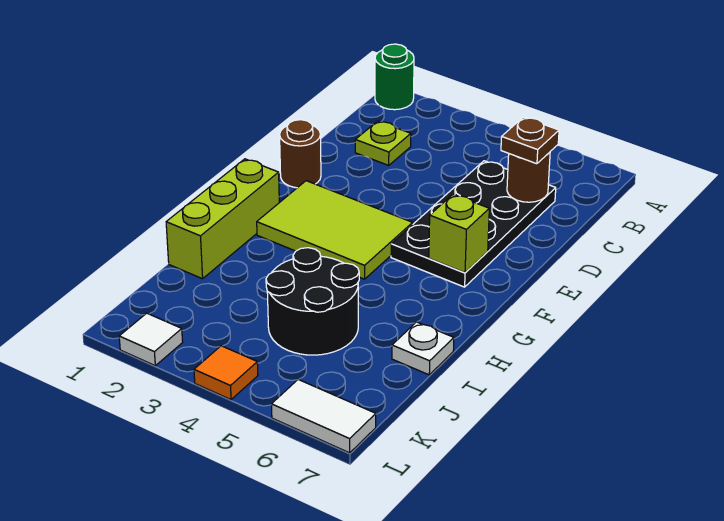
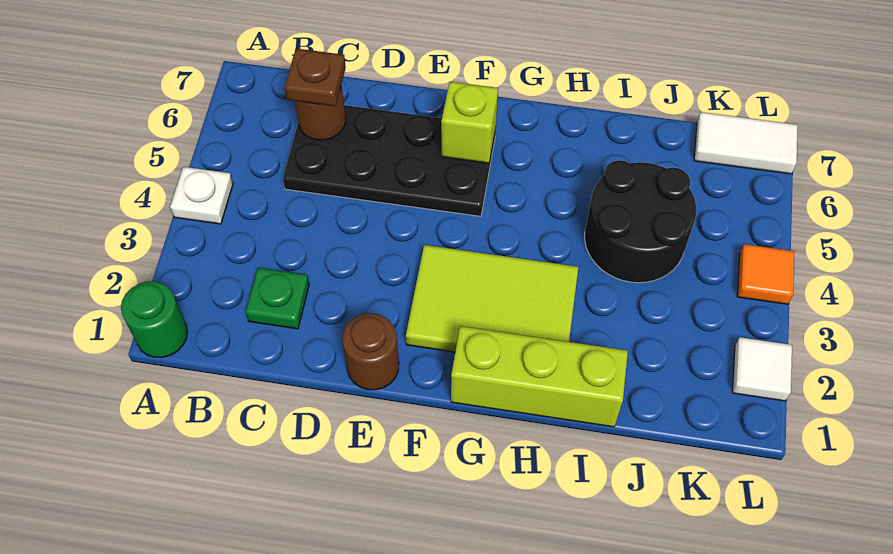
lime plate C2 level 1 -> green plate C2 level 1
lime tile F2:G4 level 1 -> lime tile F2:H3 level 1
white plate I7 level 1 -> white plate A4 level 1
white tile L6:L7 level 1 -> white tile K7:L7 level 1

